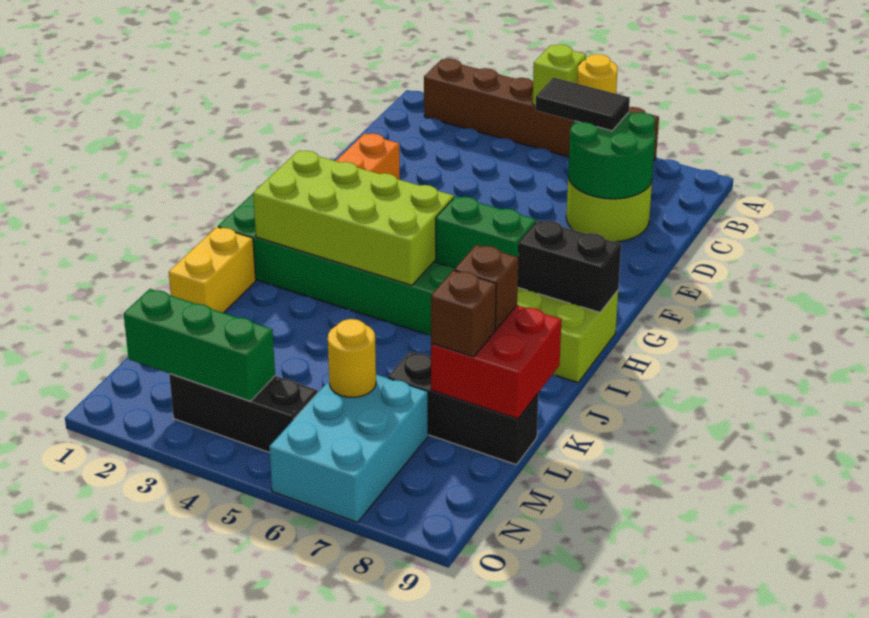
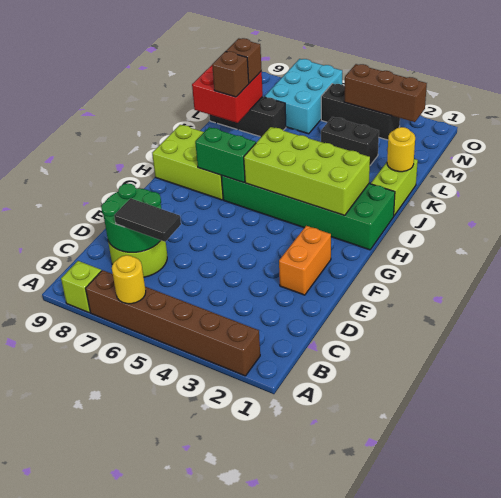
lime brick A5 level 2 -> lime brick A8 level 1
black brick H8:H9 level 2 -> black brick L3:L4 level 1
yellow brick J1:K1 level 1 -> lime brick J1:K1 level 1
yellow round brick M6 level 2 -> yellow round brick K1 level 2
green brick N2:N4 level 2 -> brown brick N2:N4 level 2

